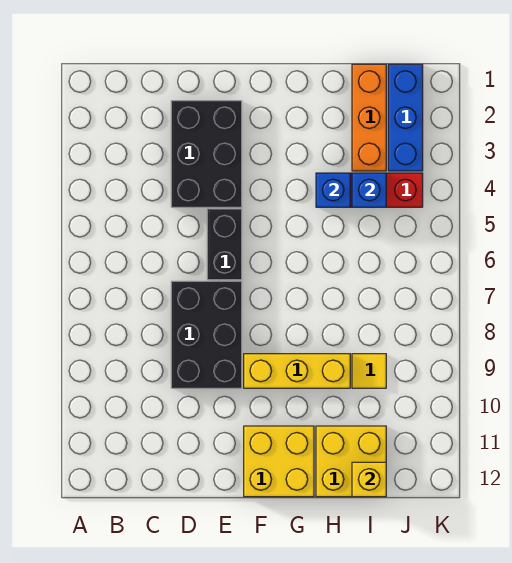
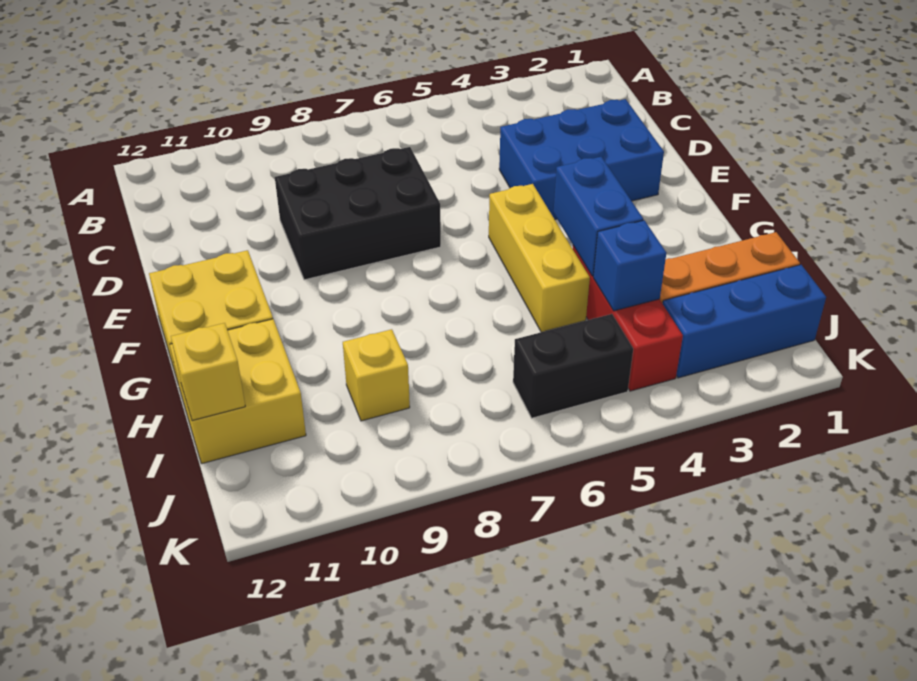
black brick D2:E4 level 1 -> blue brick D2:E4 level 1
black brick E5:E6 level 1 -> black brick J5:J6 level 1
yellow brick F9:H9 level 1 -> yellow brick F5:H5 level 1
blue brick H4 level 2 -> blue brick G4:H4 level 2
yellow tile I9 level 1 -> yellow brick I9 level 1

